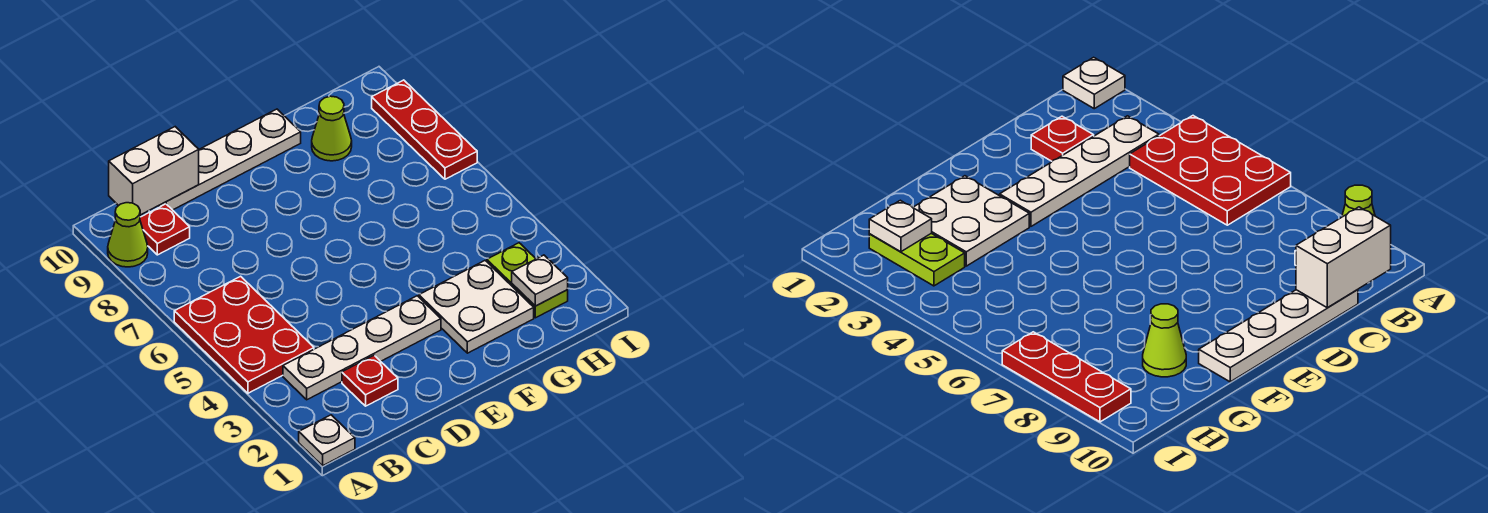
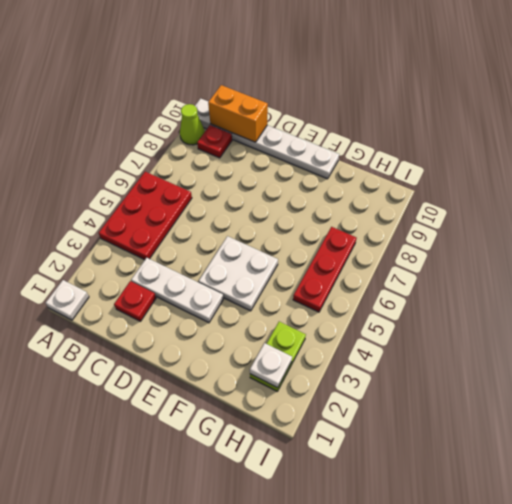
white plate B3:E3 level 1 -> white plate C3:E3 level 1
white brick B10:C10 level 2 -> orange brick B10:C10 level 2
white plate C10:F10 level 1 -> white plate A10:F10 level 1
white plate F2:G3 level 1 -> white plate E4:F5 level 1
lime cone G9 level 1 -> none
red plate I7:I9 level 1 -> red plate H5:H7 level 1

